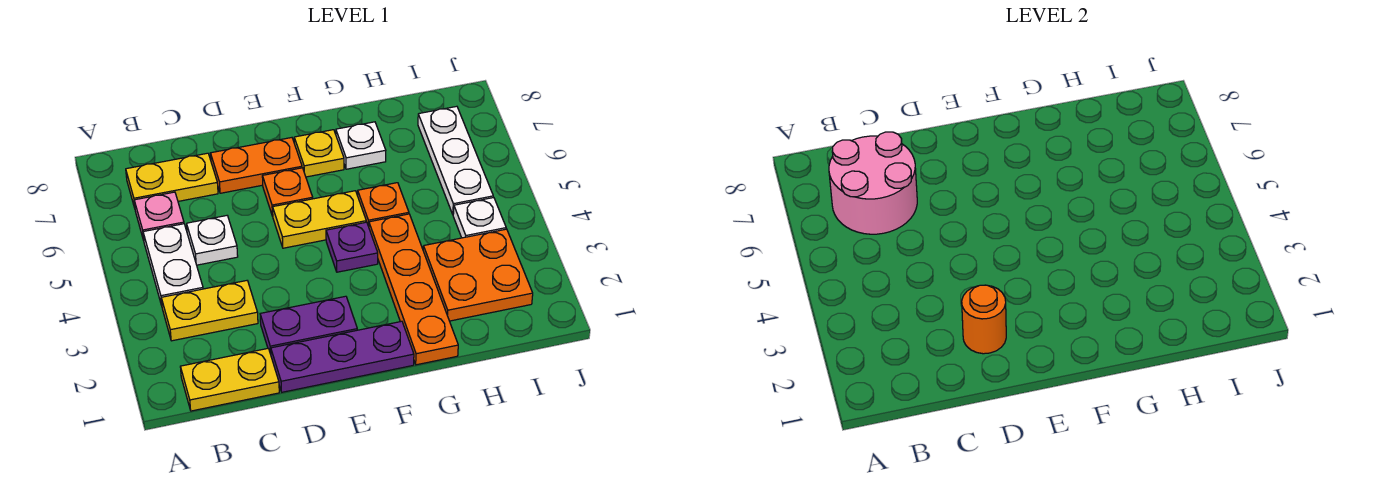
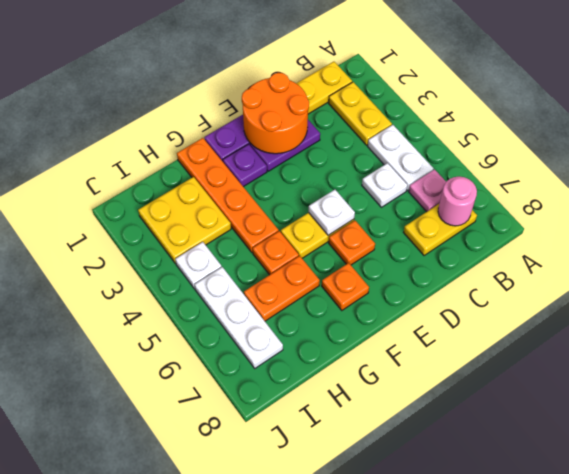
yellow plate B3:C3 level 1 -> yellow plate B2:B3 level 1
pink round brick B6:C7 level 2 -> pink round brick B7 level 2
orange round brick D2 level 2 -> orange round brick D1:E2 level 2
orange plate D7:E7 level 1 -> orange plate G6:H6 level 1
purple plate F4 level 1 -> purple plate F2 level 1
yellow plate F7 level 1 -> orange plate F7 level 1
white plate G7 level 1 -> white plate E5 level 2
orange plate H2:I3 level 1 -> yellow plate H2:I3 level 1

